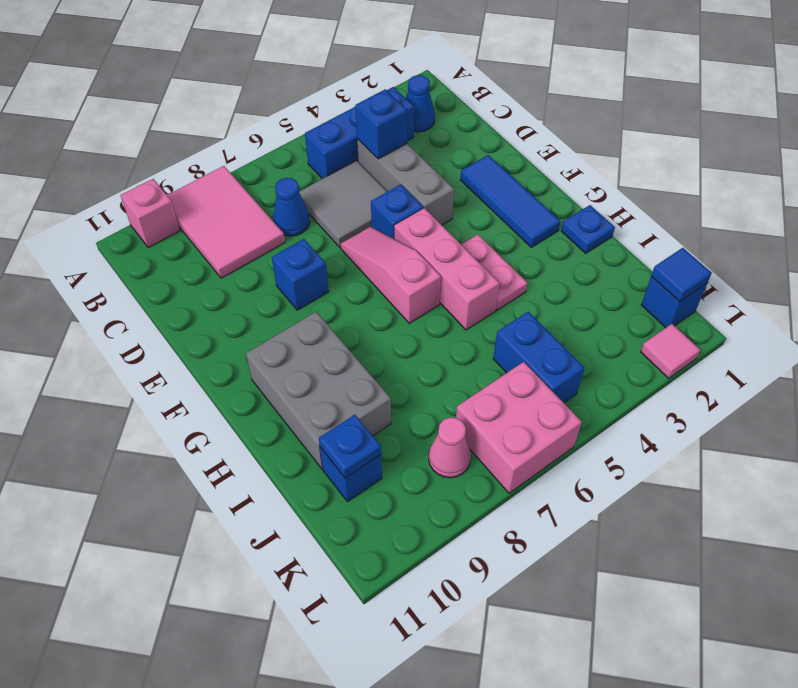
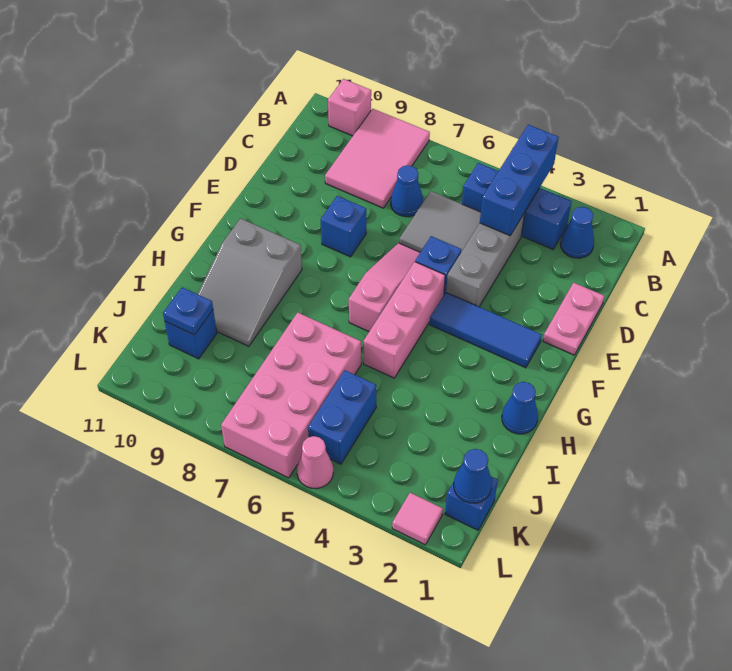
blue brick C4 level 2 -> blue brick A4:C4 level 2
blue tile E2:G2 level 1 -> blue tile F2:F4 level 1
pink plate G4:H4 level 1 -> pink plate D1:E1 level 1
grey brick G9:I10 level 1 -> grey slope G9:I10 level 1 top G
blue plate H1 level 1 -> blue cone H1 level 1
blue tile K1 level 2 -> blue cone K1 level 2
pink brick K6:L7 level 1 -> pink brick I6:L7 level 1
pink cone K8 level 1 -> pink cone L5 level 1

